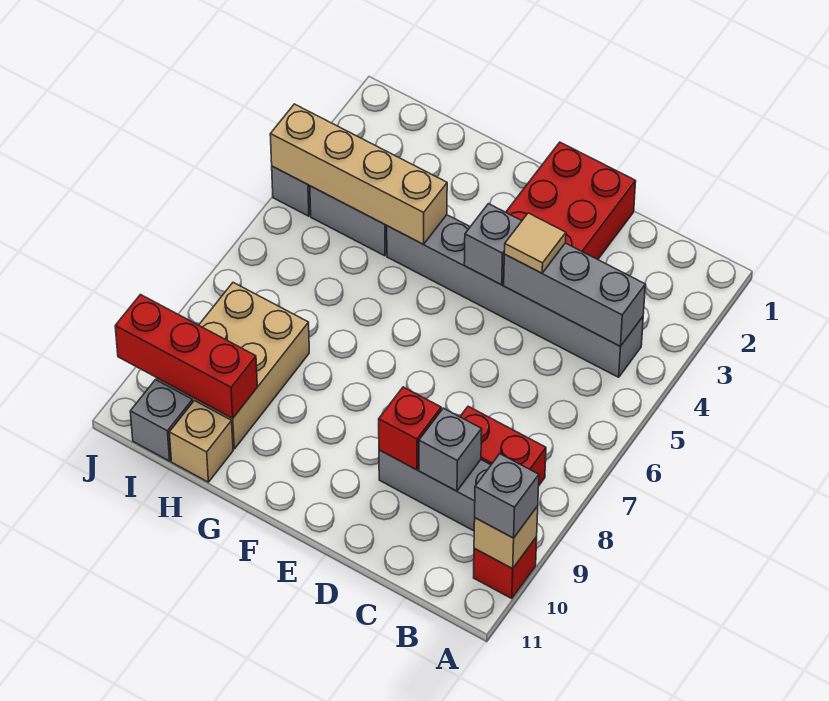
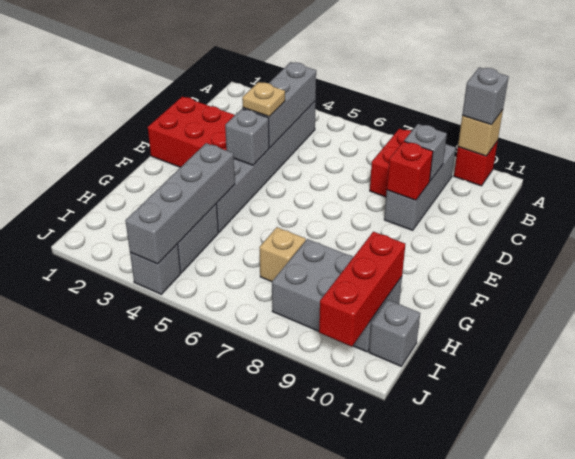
tan tile D4 level 3 -> tan plate D4 level 3
tan brick G4:J4 level 2 -> grey brick G4:J4 level 2
tan brick H8:I10 level 1 -> grey brick H8:I10 level 1
tan brick H11 level 1 -> tan brick H7 level 1

